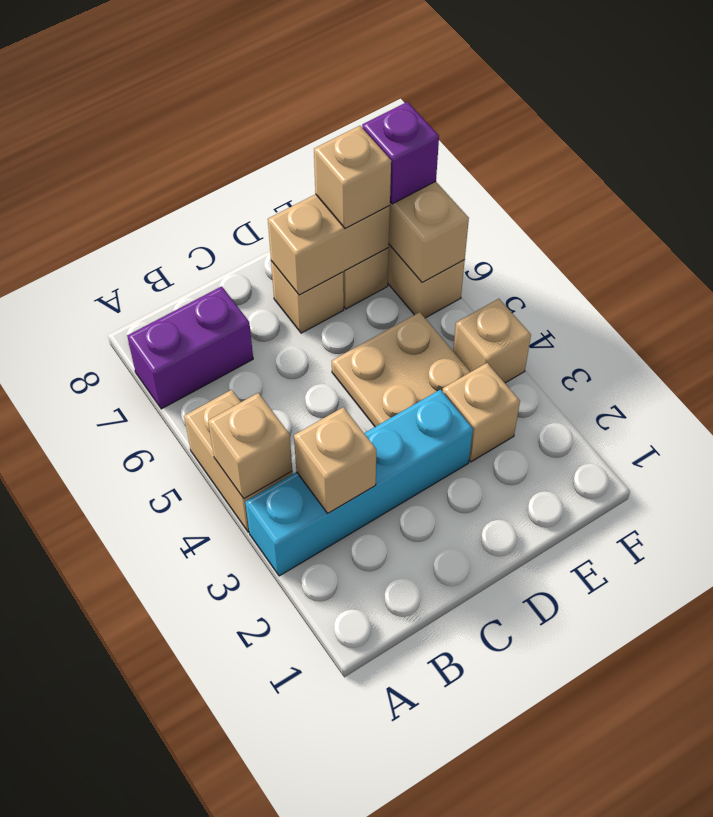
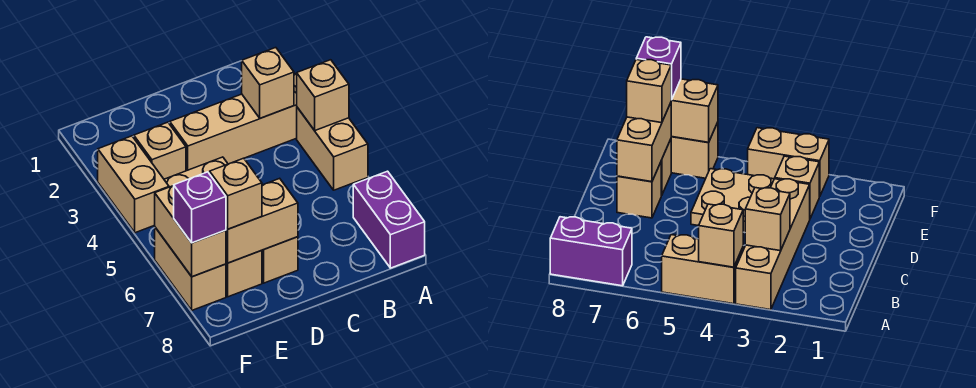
cyan brick A3:D3 level 1 -> tan brick A3:D3 level 1
purple brick A7:B7 level 1 -> purple brick A7:A8 level 1
tan brick F4 level 1 -> tan brick F3:F4 level 1

